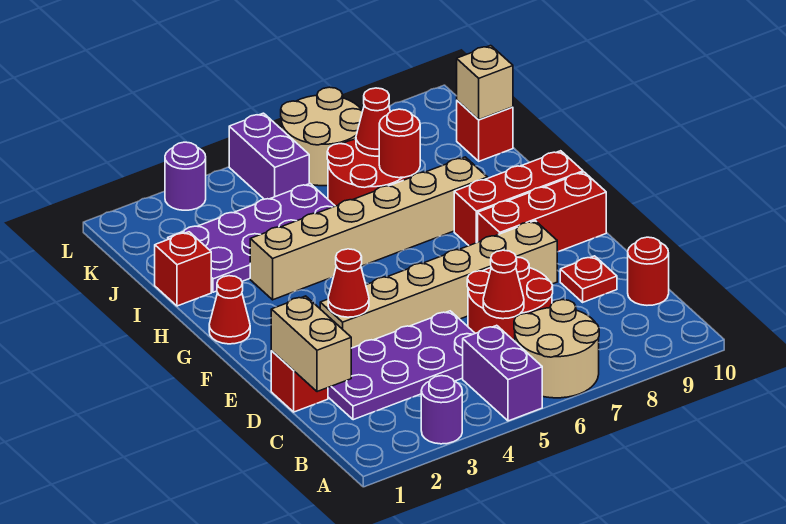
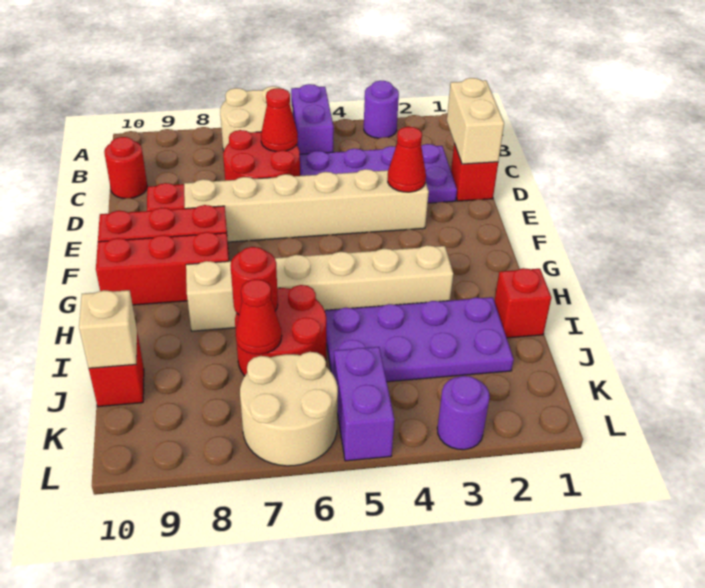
red cone G1 level 1 -> none

